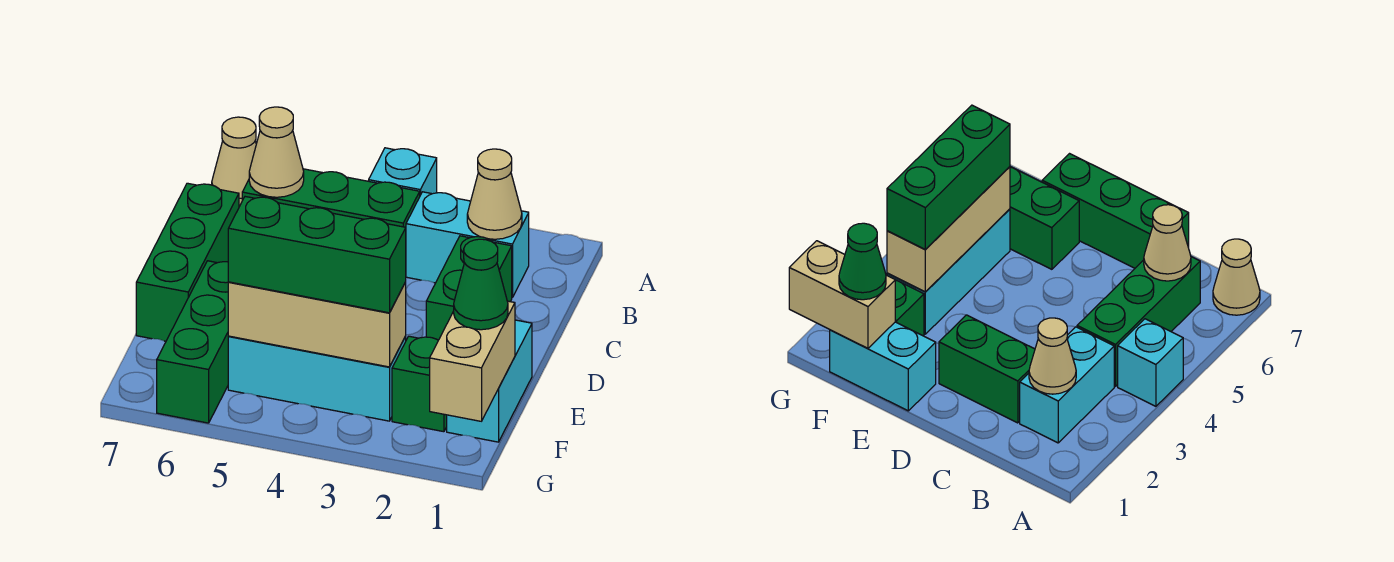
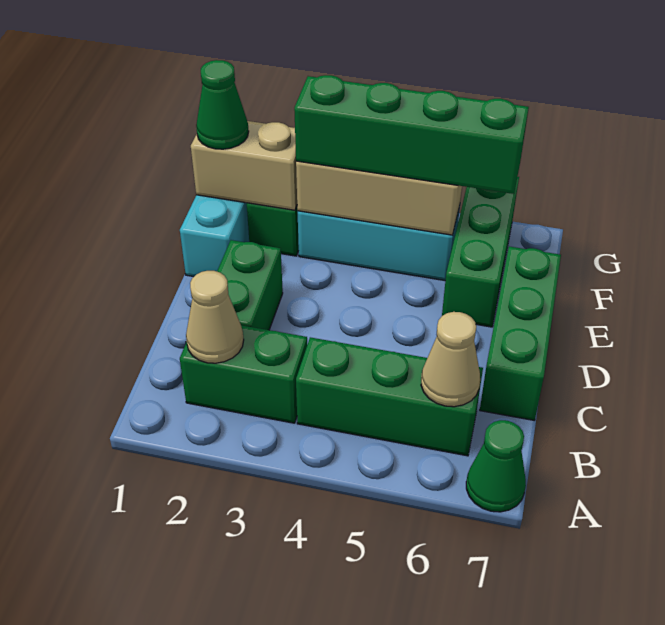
cyan brick A4 level 1 -> none
tan cone A7 level 1 -> green cone A7 level 1
cyan brick B2:B3 level 1 -> green brick B2:B3 level 1
tan brick F1:G1 level 2 -> tan brick F1:F2 level 2
green brick F3:F5 level 3 -> green brick F3:F6 level 3

